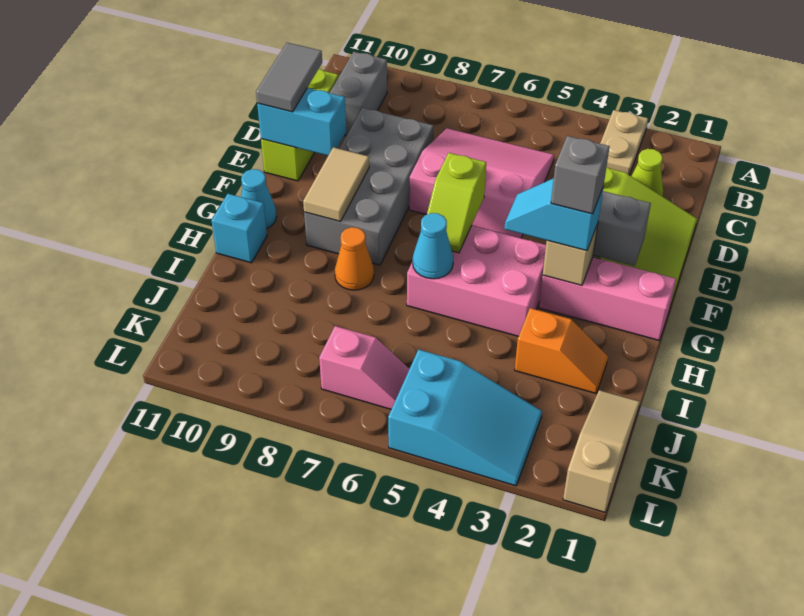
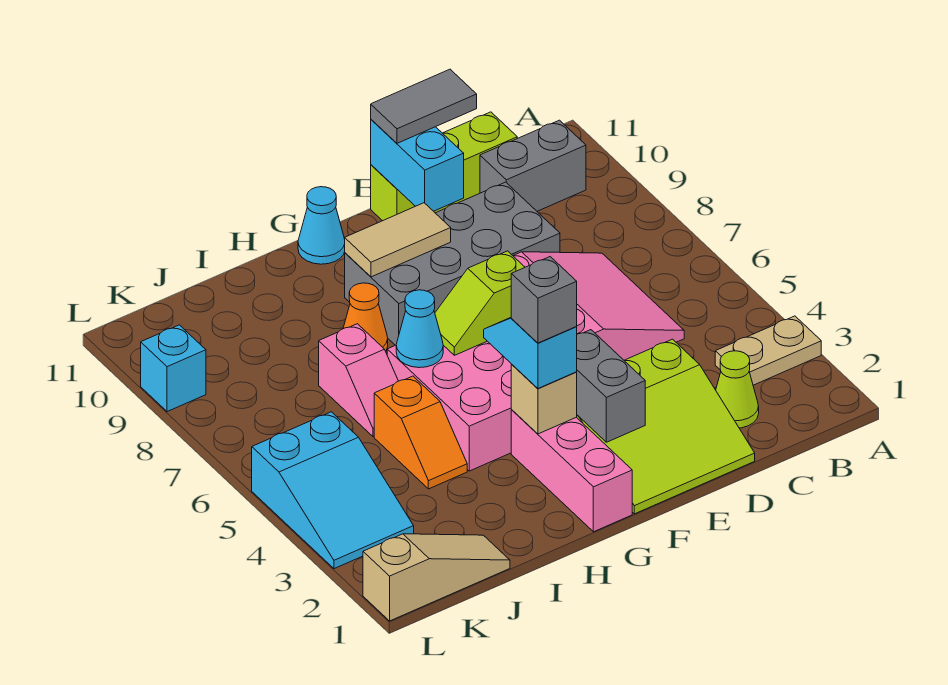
cyan brick H11 level 1 -> cyan brick L9 level 1
orange slope I2:I3 level 1 top 3 -> orange slope I4:I5 level 1 top 5
pink slope K6:K7 level 1 top 7 -> pink slope I6:I7 level 1 top 7

